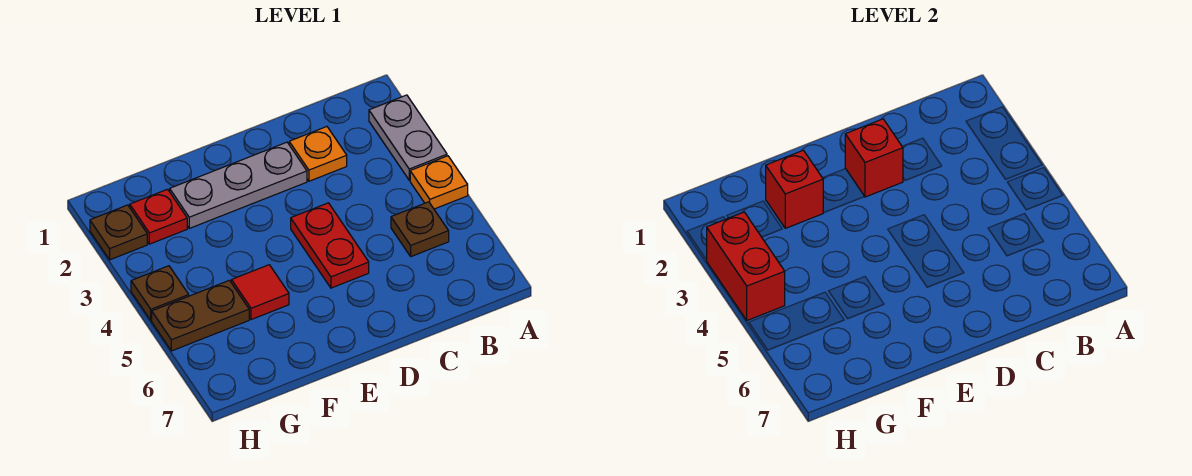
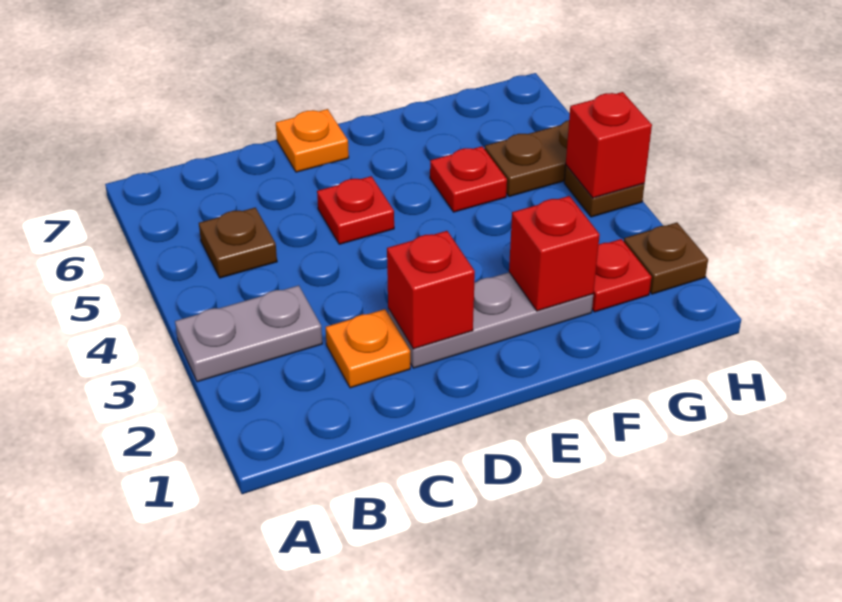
grey plate A2:A3 level 1 -> grey plate A3:B3 level 1
orange plate A4 level 1 -> orange plate D7 level 1
red plate D4:D5 level 1 -> red plate D5 level 1
red tile F5 level 1 -> red plate F5 level 1
red brick H3:H4 level 2 -> red brick H4 level 2

